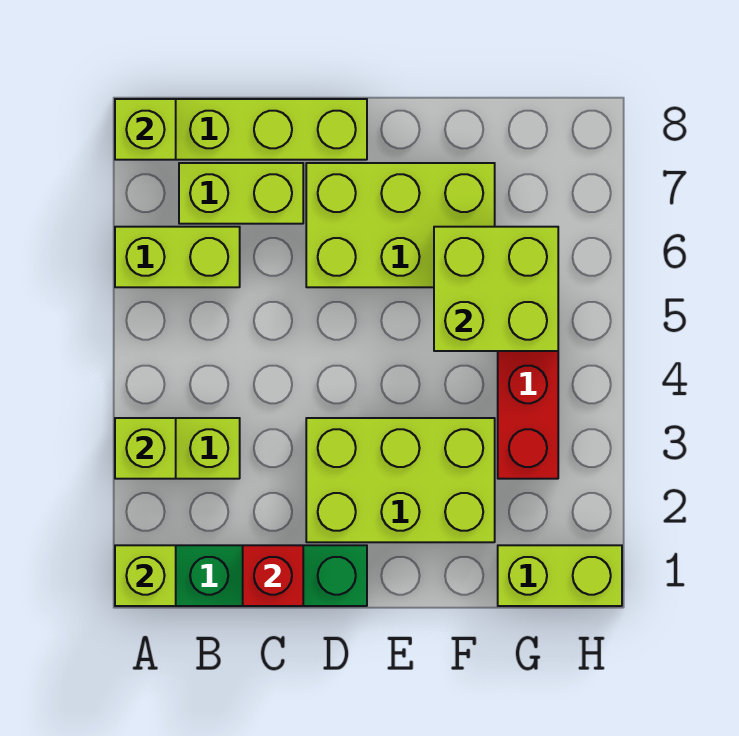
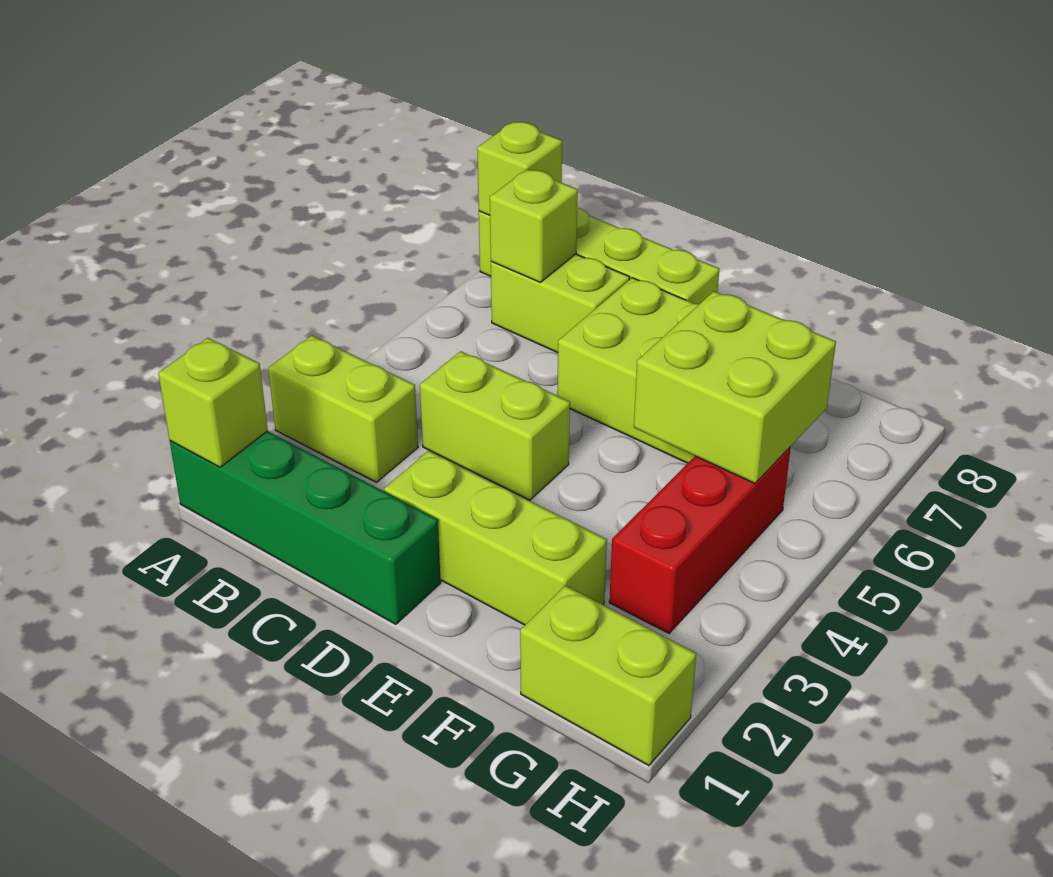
lime brick A3 level 2 -> lime brick B7 level 2
lime brick A6:B6 level 1 -> lime brick C4:D4 level 1
red brick C1 level 2 -> none
lime brick D2:F3 level 1 -> lime brick D2:F2 level 1

